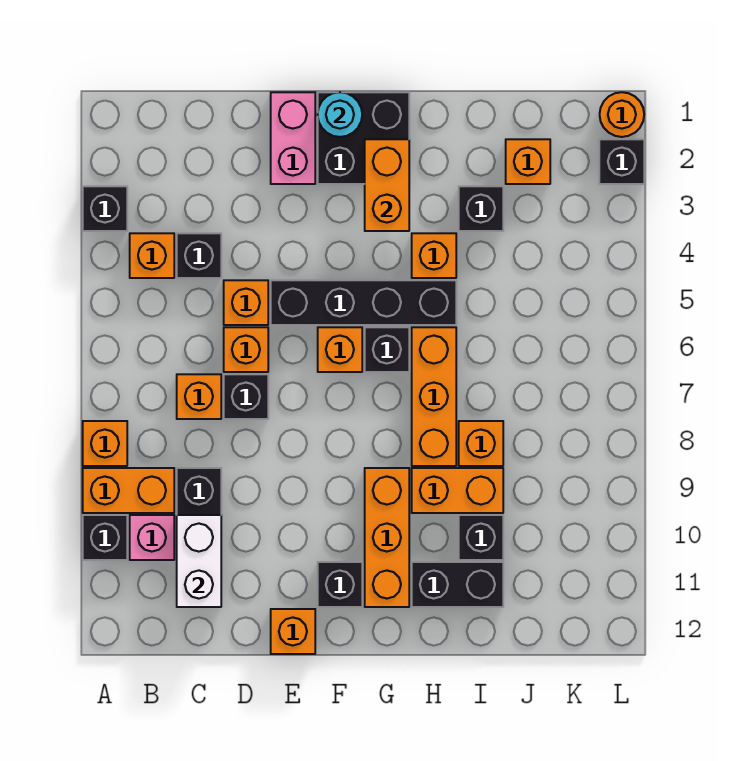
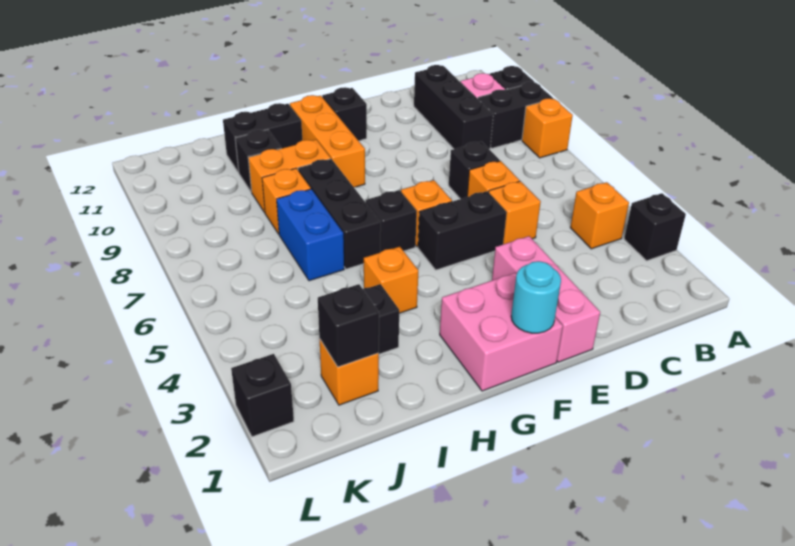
orange brick A9:B9 level 1 -> black brick A9:B9 level 1
black brick C4 level 1 -> black brick J2 level 2
orange brick C7 level 1 -> none
white brick C10:C11 level 2 -> none
pink brick E1:E2 level 1 -> pink brick E1:E3 level 1
black brick E5:H5 level 1 -> black brick E5:F5 level 1
orange brick E12 level 1 -> none
black brick F1:G2 level 1 -> pink brick F1:G2 level 1
orange brick G2:G3 level 2 -> none
orange brick H6:H8 level 1 -> black brick H6:H8 level 1
none -> blue brick I6:I7 level 1
orange round brick L1 level 1 -> none

